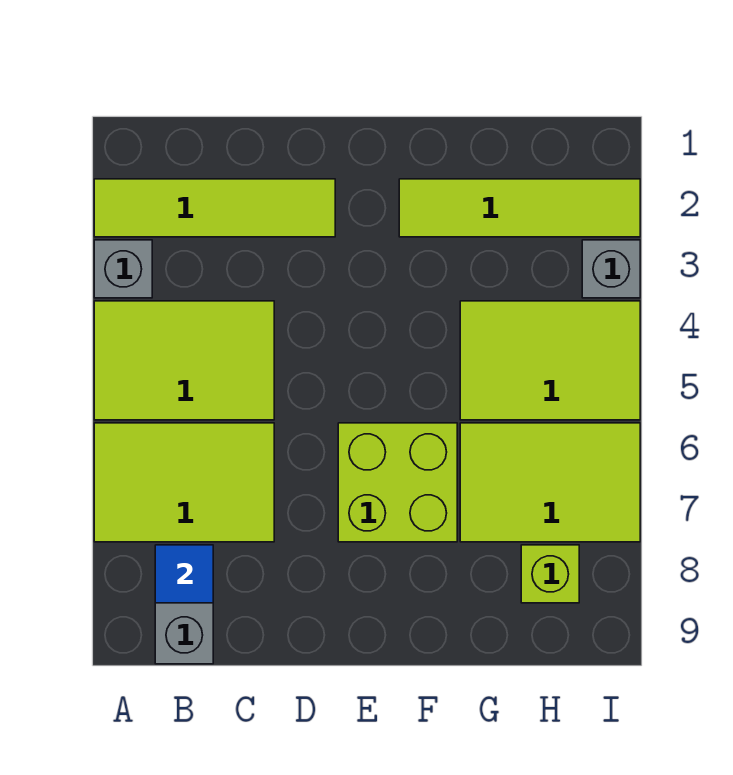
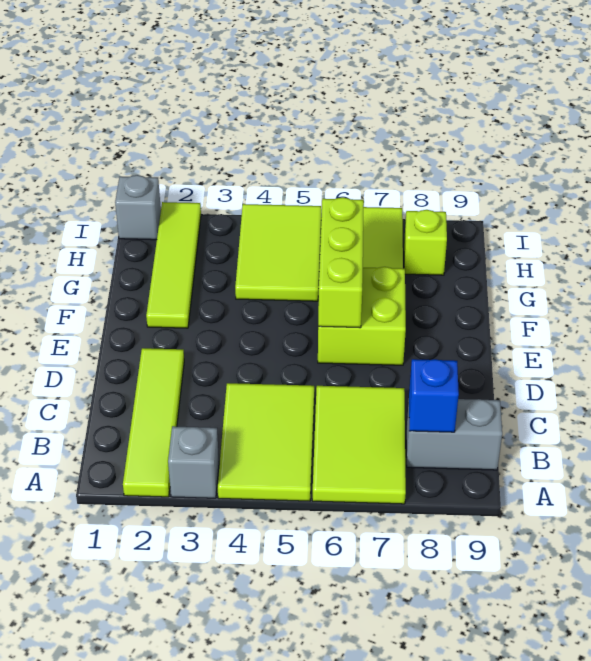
blue tile B8 level 2 -> blue brick B8 level 2
none -> lime brick E6:G6 level 2
grey brick I3 level 1 -> grey brick I1 level 1

